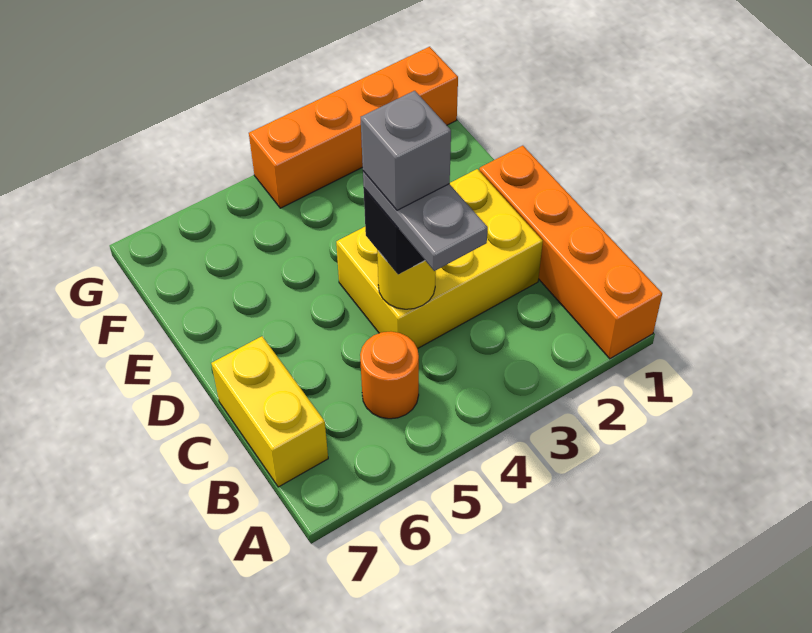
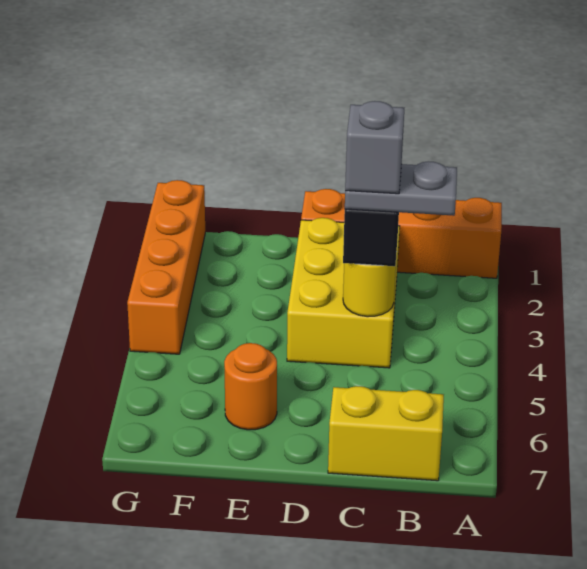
orange round brick B5 level 1 -> orange round brick E6 level 1

